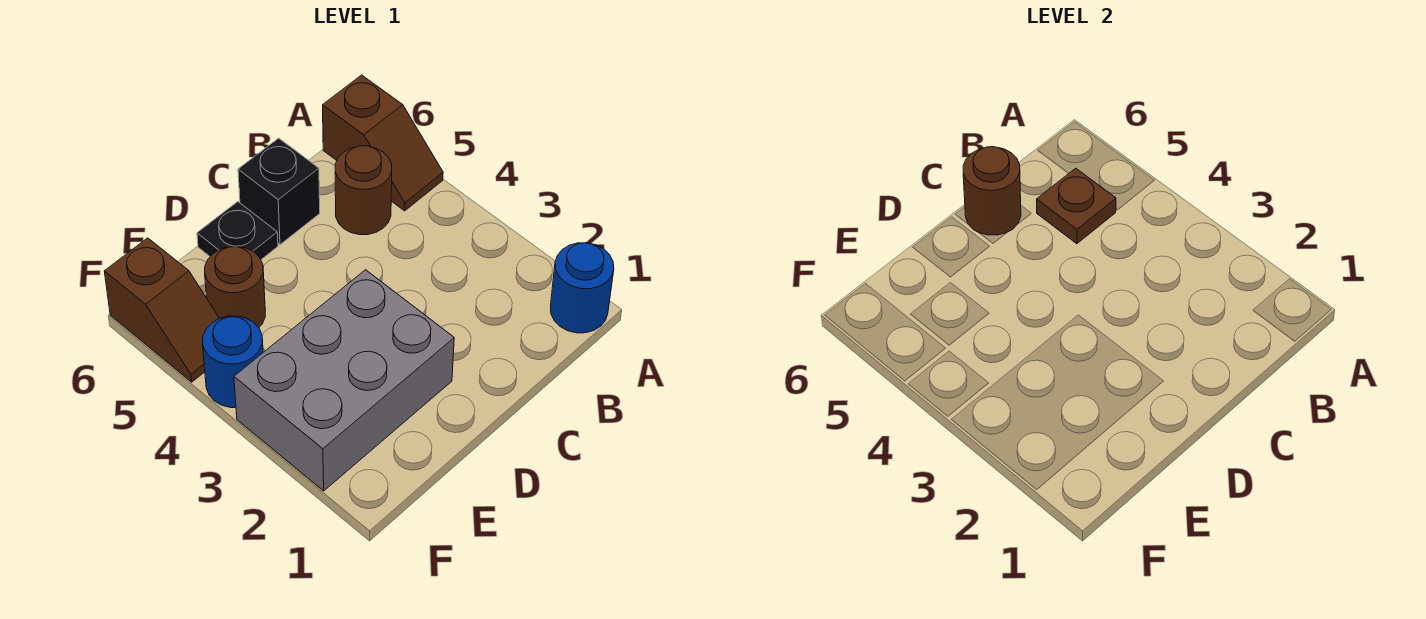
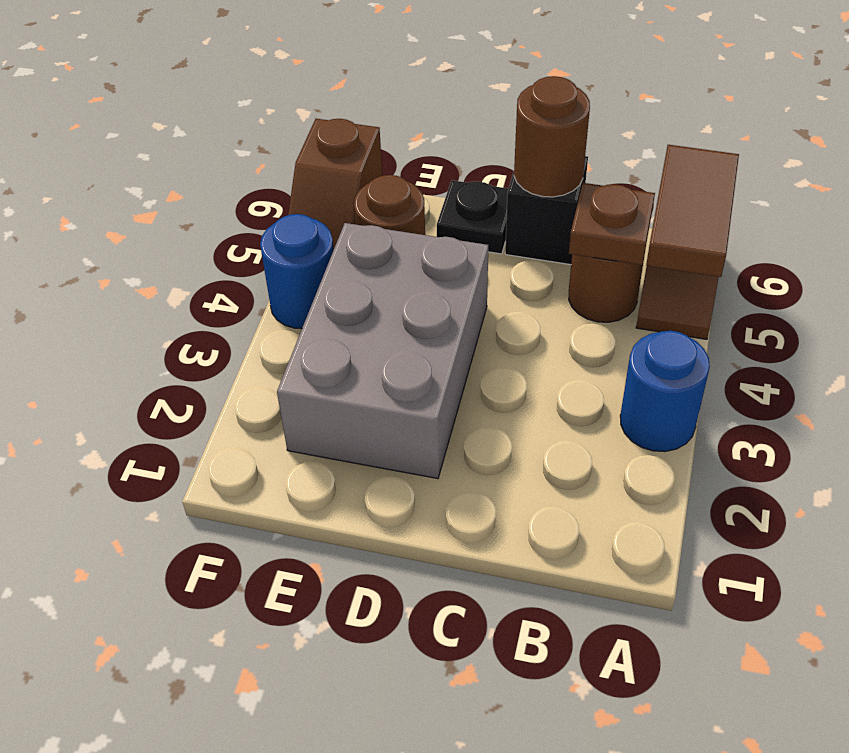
blue round brick A1 level 1 -> blue round brick A3 level 1
none -> brown tile A5:A6 level 2
grey brick D2:F3 level 1 -> grey brick D2:E4 level 1

